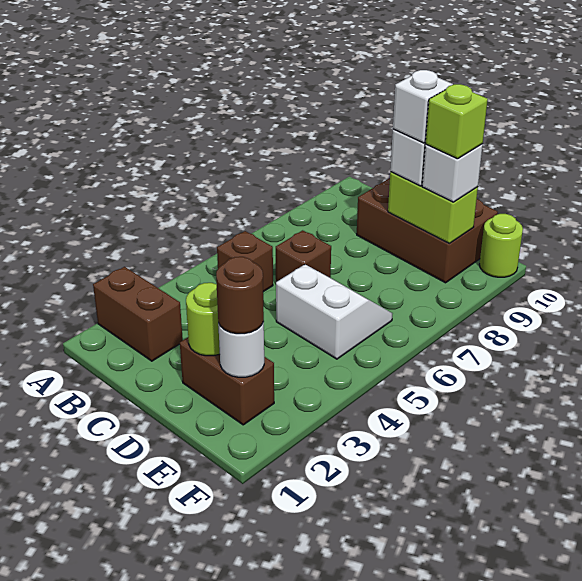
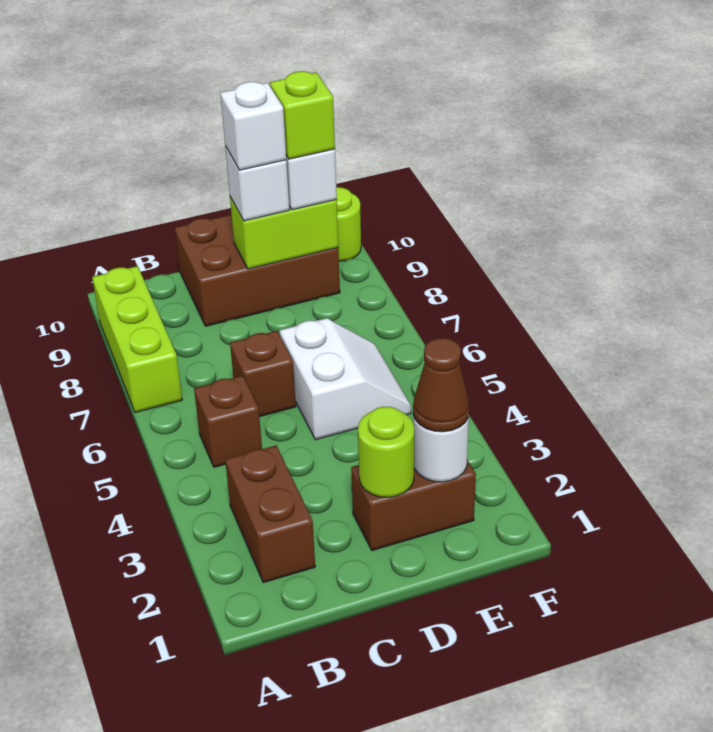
brown brick A2:B2 level 1 -> brown brick B2:B3 level 1
none -> lime brick A7:A9 level 1
white slope D5:E6 level 1 top 5 -> white slope D5:E6 level 1 top D
brown round brick E2 level 3 -> brown cone E2 level 3

